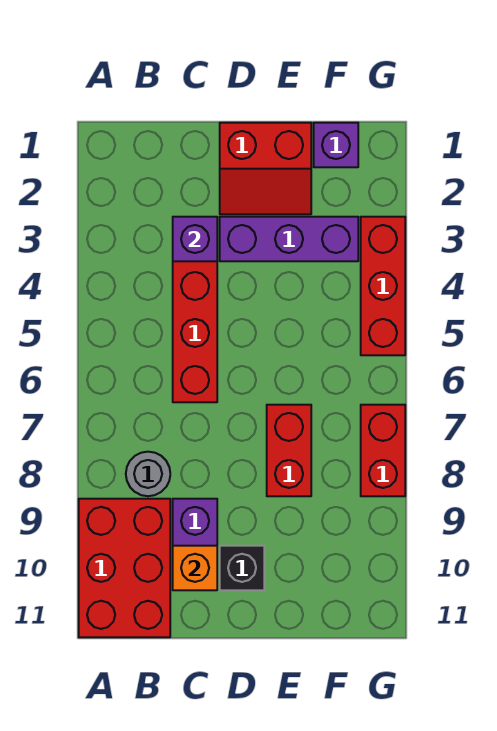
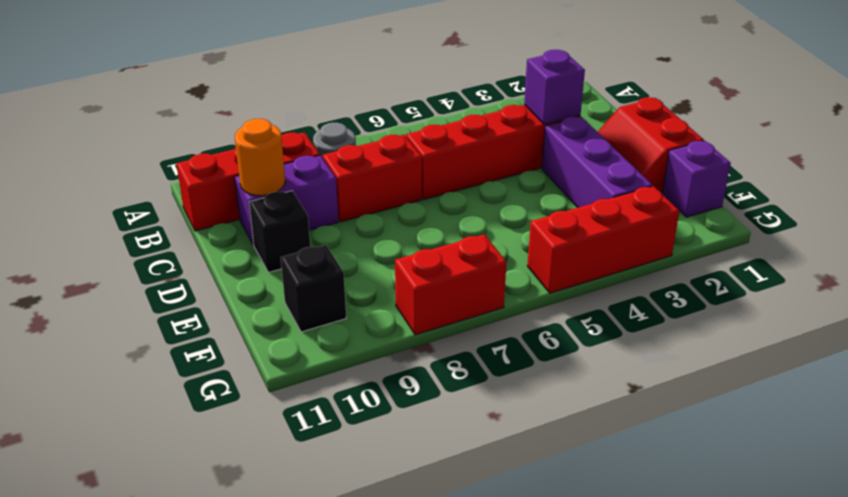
red brick A9:B11 level 1 -> red brick B9:B11 level 1
orange brick C10 level 2 -> orange round brick C10 level 2
red brick E7:E8 level 1 -> red brick C7:C8 level 1
none -> black brick F10 level 1

